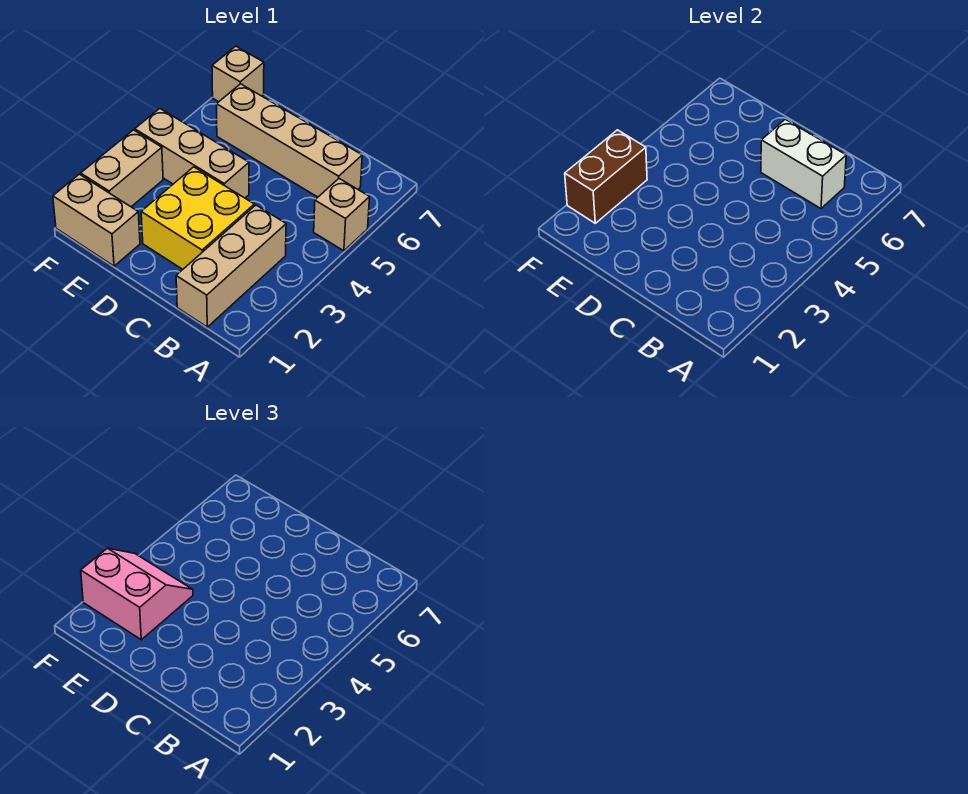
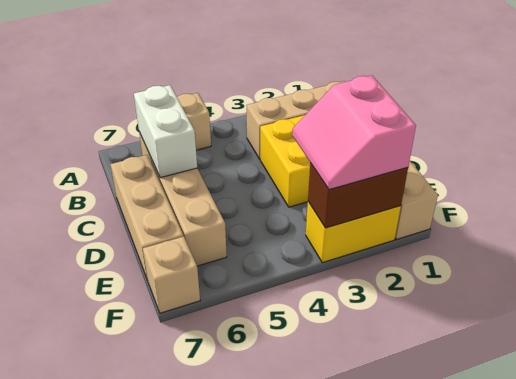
tan brick D4:F4 level 1 -> tan brick C7:E7 level 1
tan brick F2:F3 level 1 -> yellow brick F2:F3 level 1

